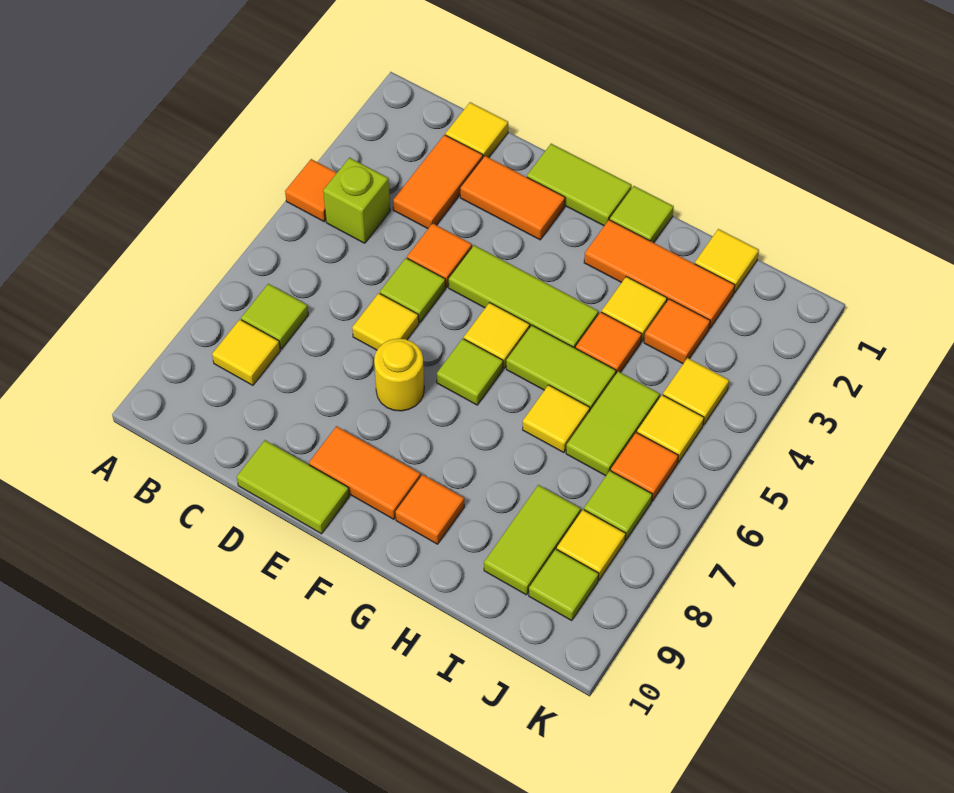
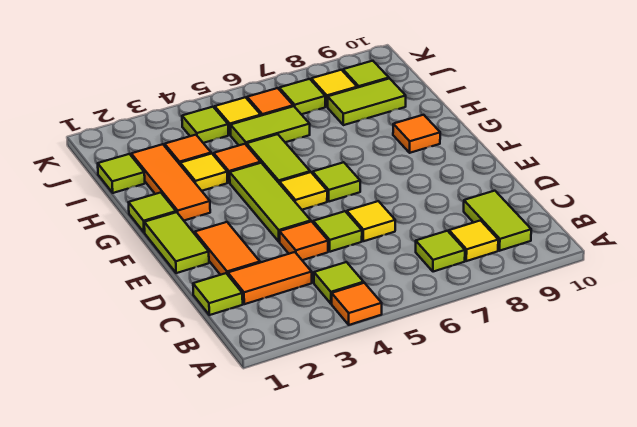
lime brick B4 level 1 -> lime tile B4 level 1
yellow tile C1 level 1 -> lime tile C1 level 1
lime tile D10:E10 level 1 -> lime tile B9:C9 level 1
yellow round brick E7 level 1 -> none
orange tile E9:F9 level 1 -> none
yellow tile H6 level 1 -> none
yellow tile I1 level 1 -> lime tile I1 level 1
yellow tile J4 level 1 -> lime tile J4 level 1

